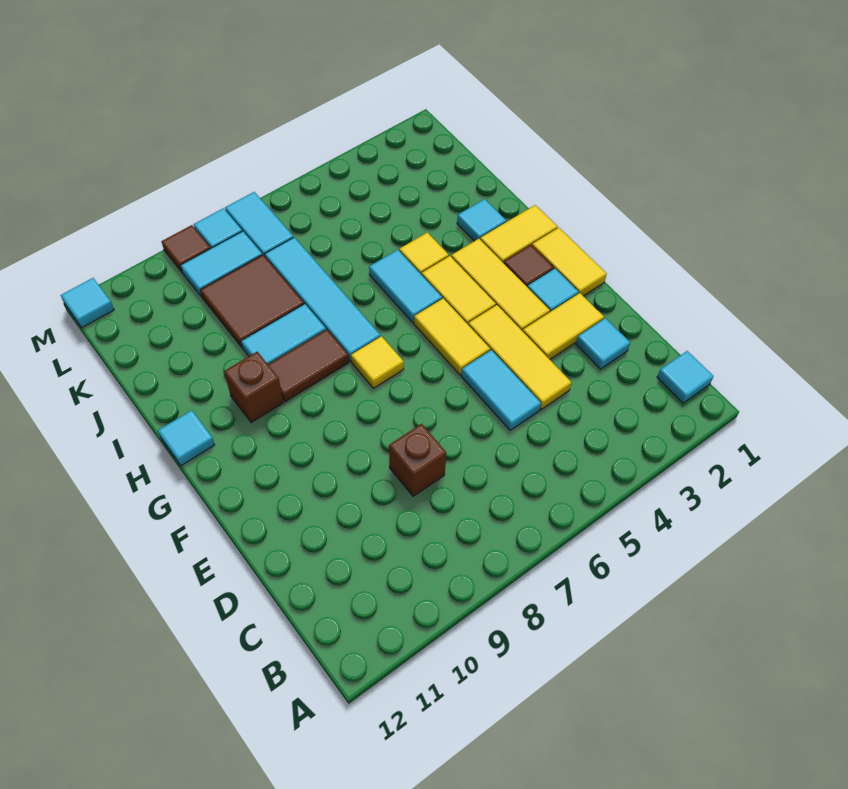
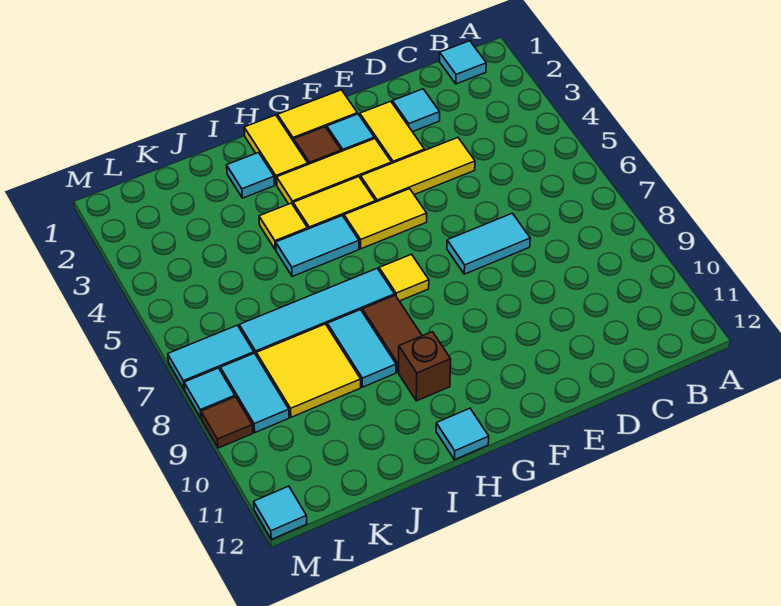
cyan tile D5:E5 level 1 -> cyan tile D7:E7 level 1
brown brick D8 level 1 -> none
brown tile J8:K9 level 1 -> yellow tile J8:K9 level 1

